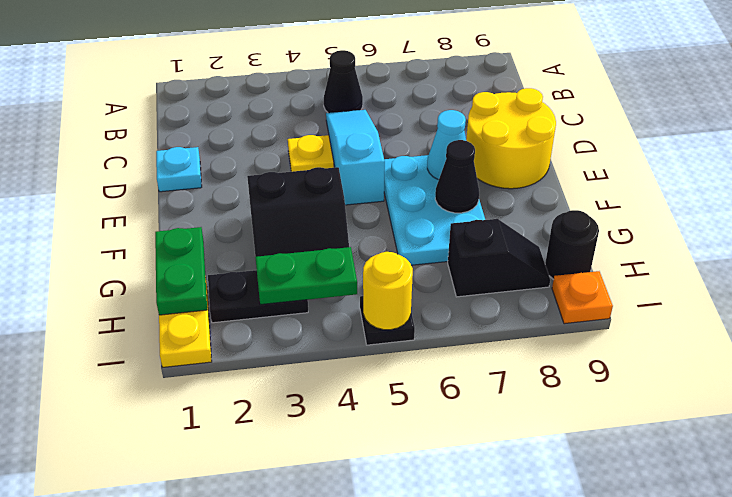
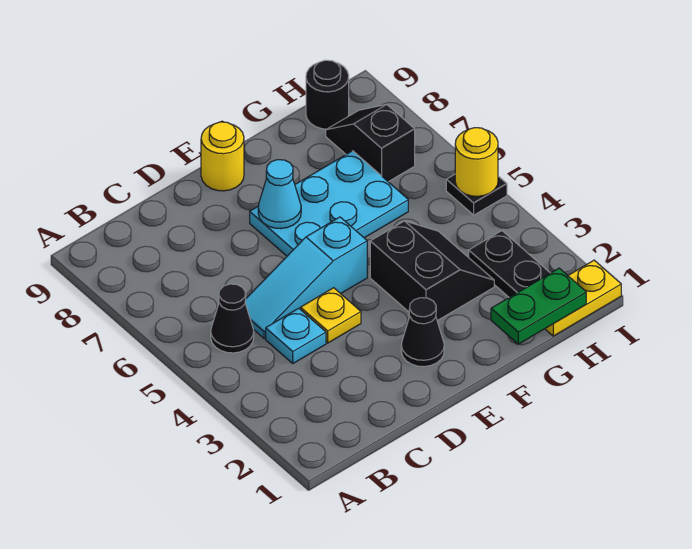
cyan plate D1 level 1 -> cyan plate C4 level 1
yellow round brick D8:E9 level 1 -> yellow round brick E9 level 1
black cone F7 level 2 -> black cone E2 level 1
green plate H3:H4 level 2 -> none
orange plate I9 level 1 -> none

